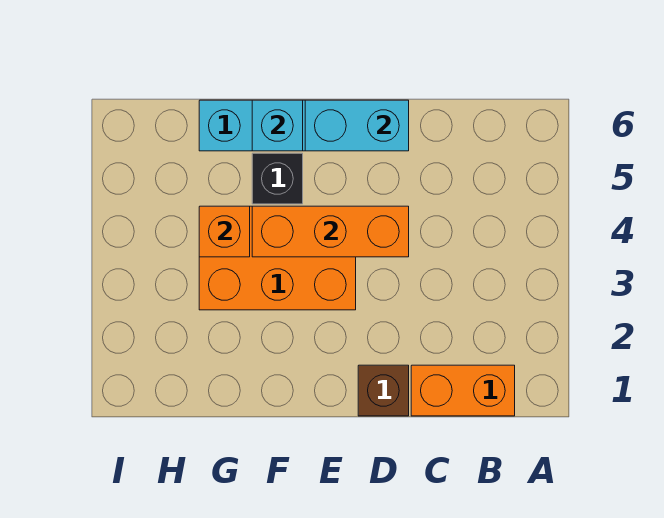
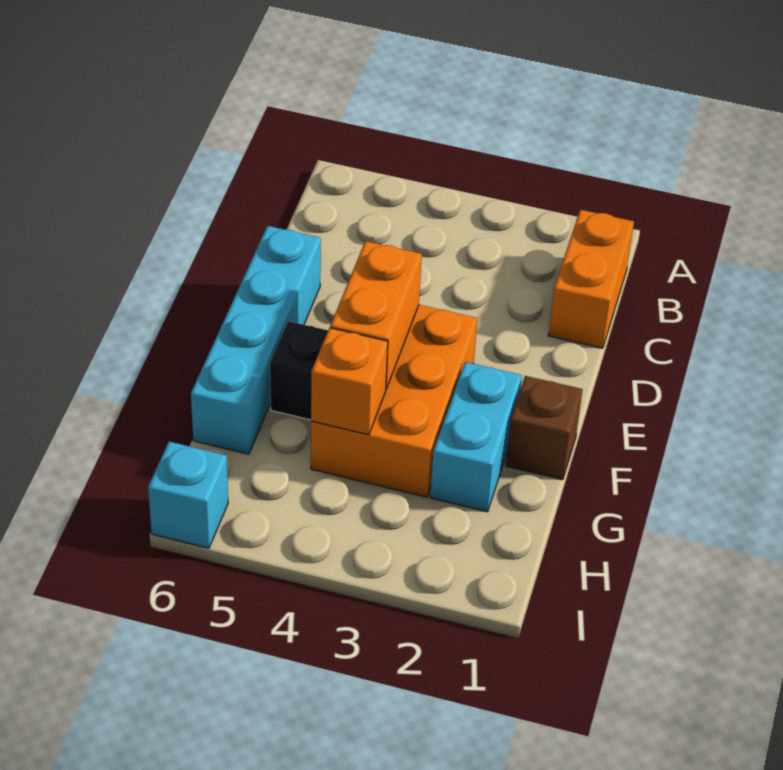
brown brick D1 level 1 -> brown brick F1 level 1
orange brick D4:F4 level 2 -> orange brick E4:F4 level 2
cyan brick D6:E6 level 2 -> cyan brick F2:G2 level 1
cyan brick F6 level 2 -> cyan brick I6 level 1

